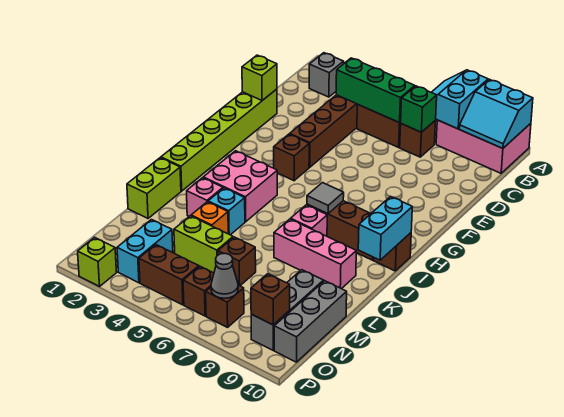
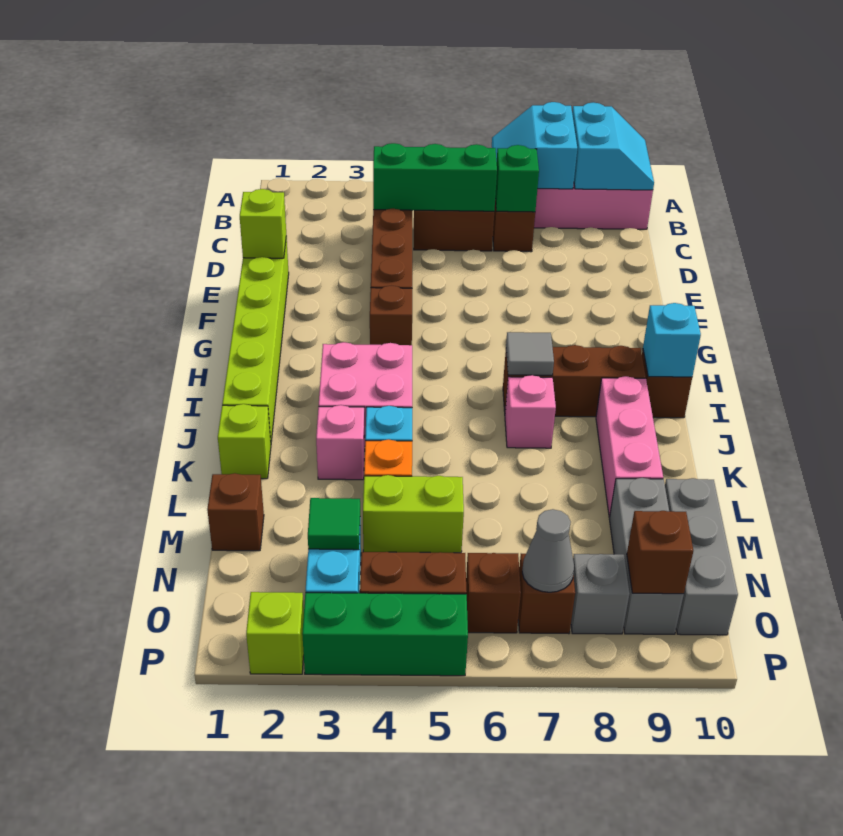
cyan slope A9:B10 level 2 top A -> cyan slope A9:B10 level 2 top 9
grey brick B2 level 1 -> grey brick O8 level 1
cyan brick I10:J10 level 2 -> cyan brick I10 level 2
lime brick K1:L1 level 1 -> lime brick K1 level 1
pink brick K7:K9 level 1 -> pink brick J9:L9 level 1
brown brick M6 level 1 -> brown brick M1 level 1
none -> green tile N3 level 2
none -> green brick P3:P5 level 1

